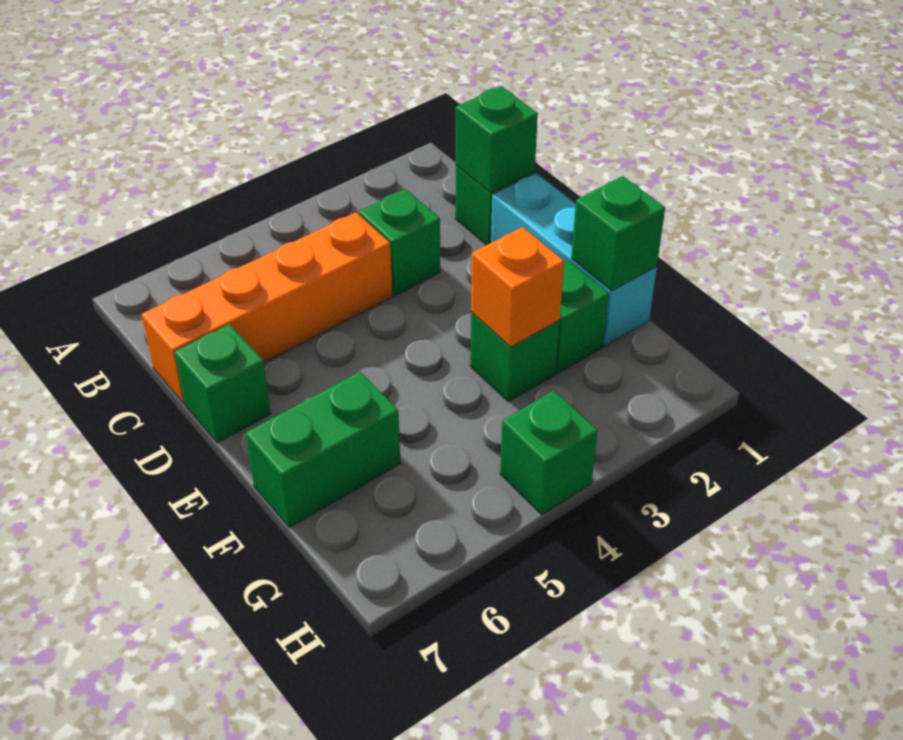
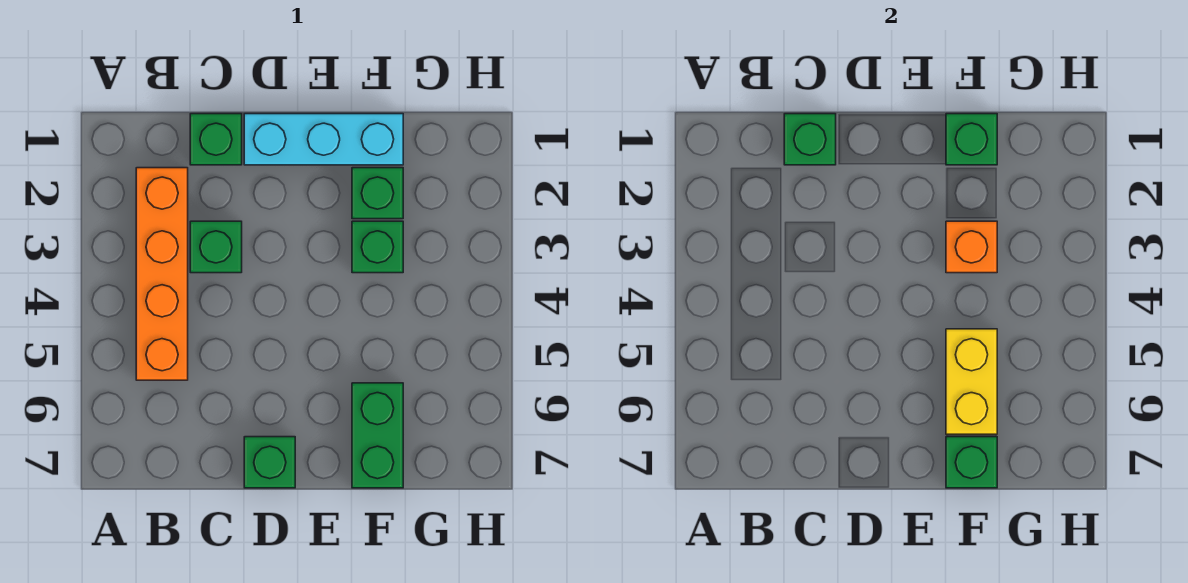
orange brick C4:C7 level 1 -> orange brick B2:B5 level 1
none -> yellow brick F5:F6 level 2
green brick H4 level 1 -> green brick F7 level 2

